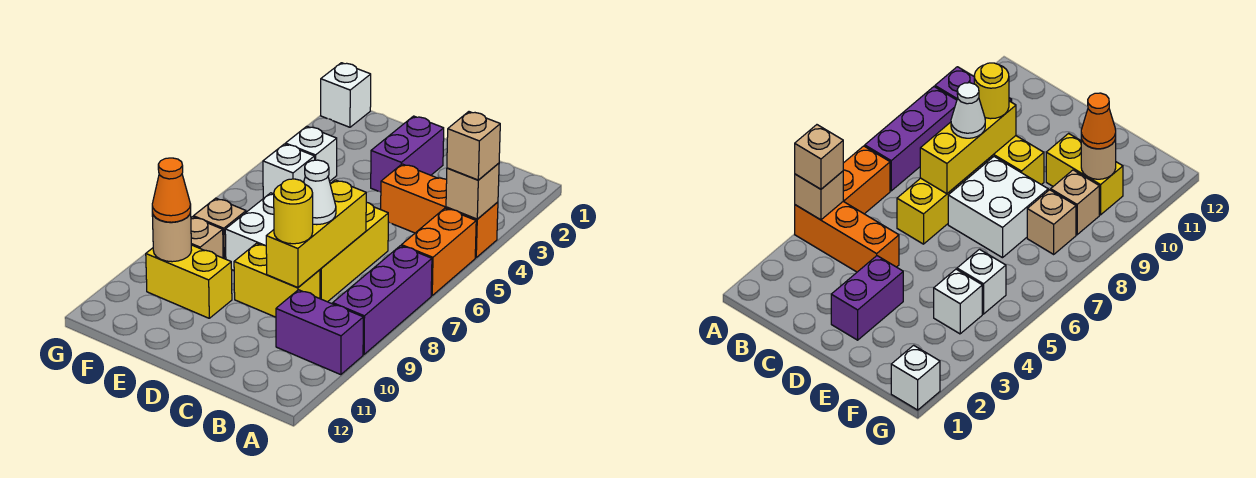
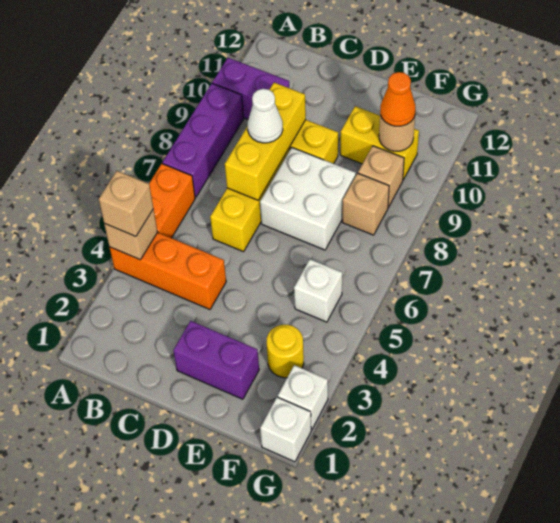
yellow round brick C9 level 3 -> yellow round brick F3 level 1
purple brick D2:D3 level 1 -> purple brick D2:E2 level 1
white brick F4 level 1 -> white brick G2 level 1

